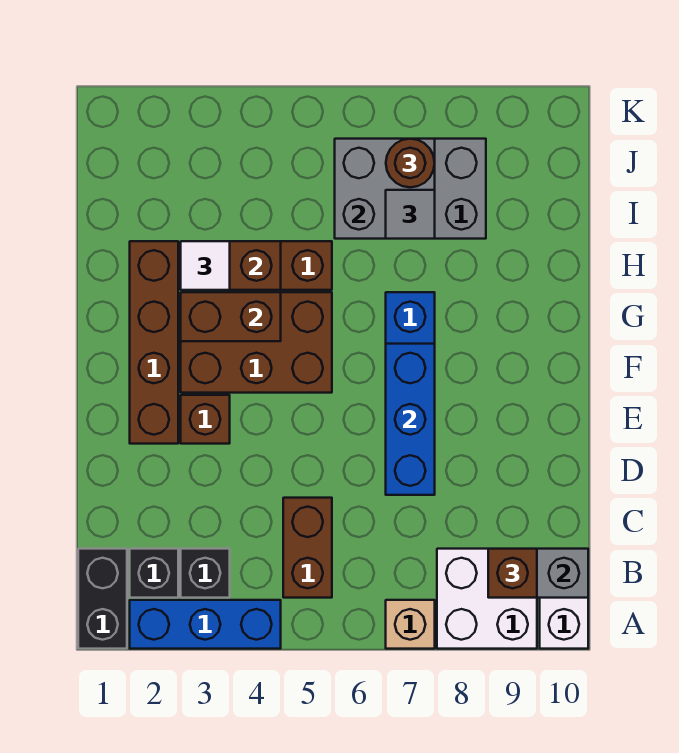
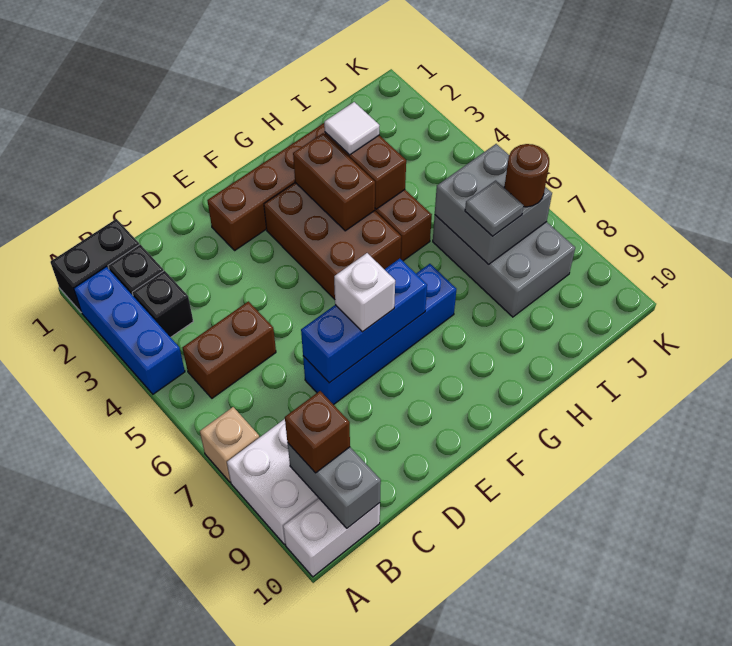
brown brick E3 level 1 -> none
none -> white brick E7 level 3

